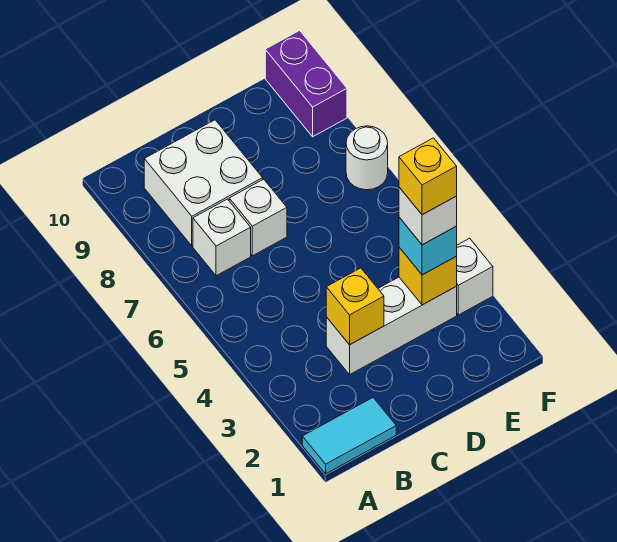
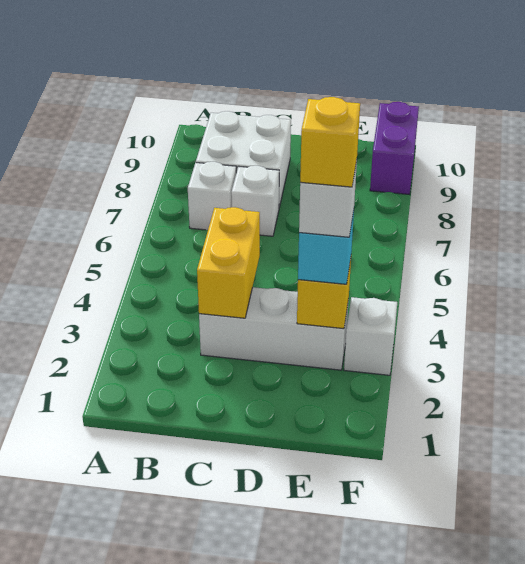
cyan tile A1:B1 level 1 -> none
yellow brick C3 level 2 -> yellow brick C3:C4 level 2
white round brick F7 level 1 -> none

